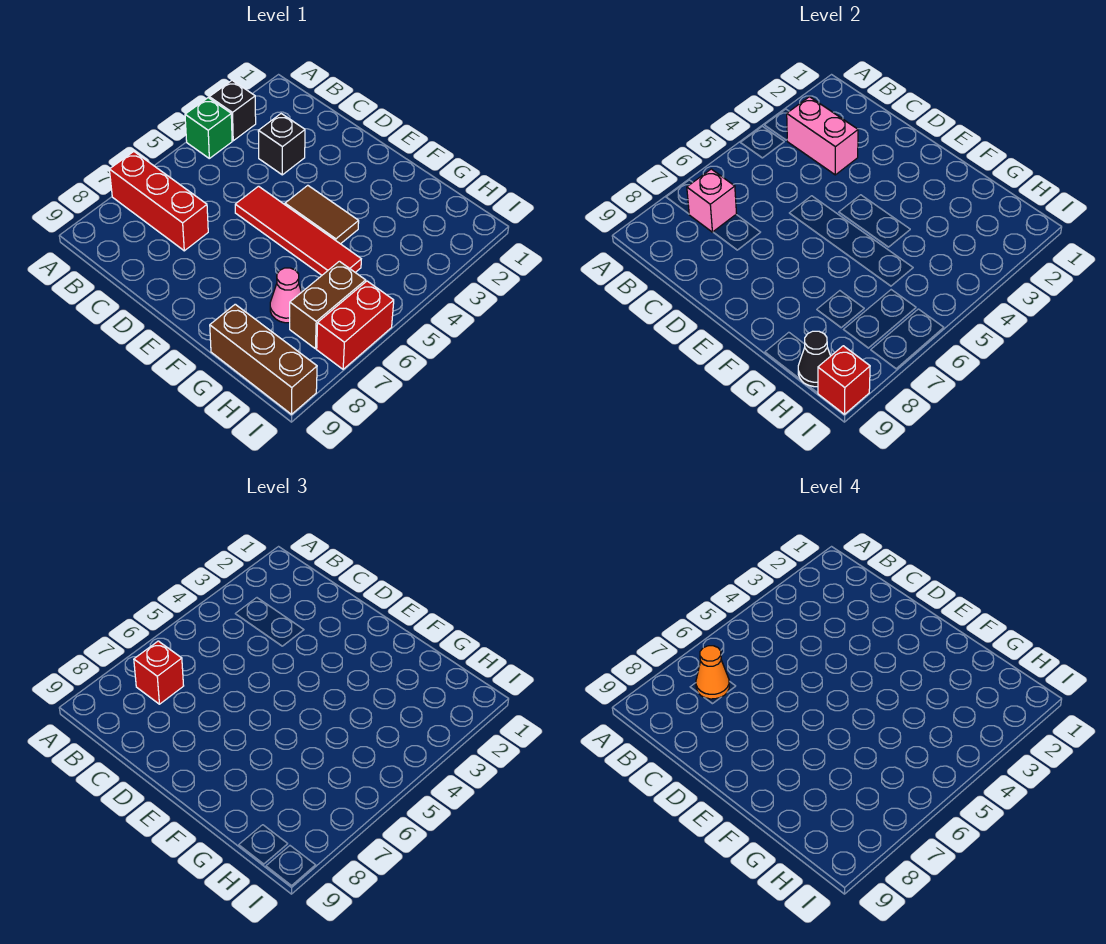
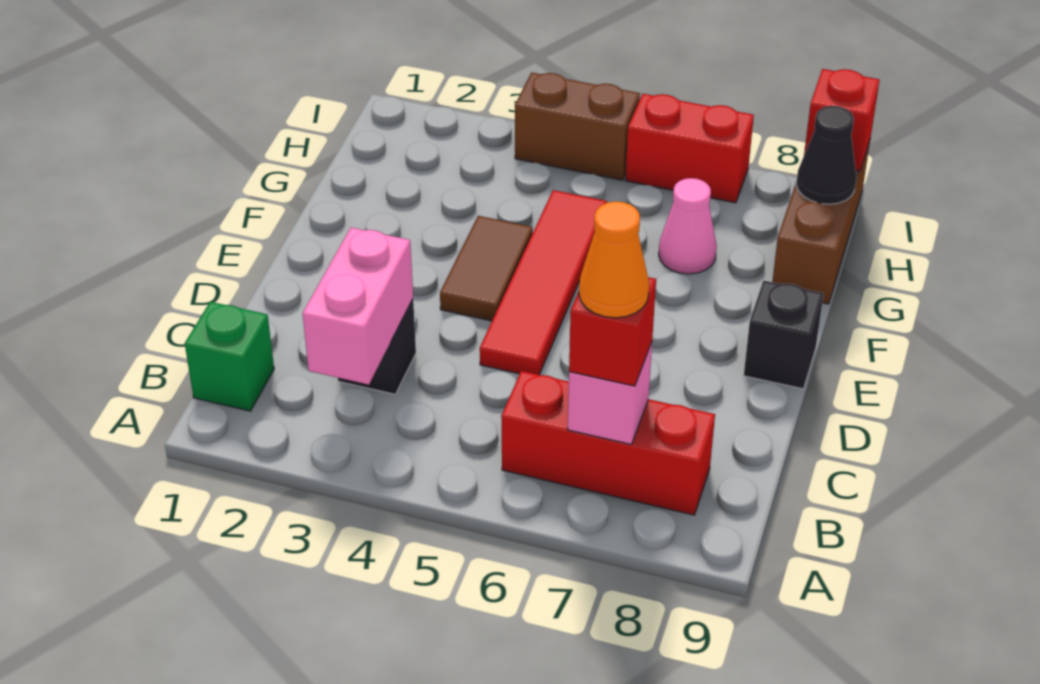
black brick A3 level 1 -> black brick E9 level 1
green brick A4 level 1 -> green brick B1 level 1
red brick A7:C7 level 1 -> red brick B6:B8 level 1
brown brick H6:H7 level 1 -> brown brick I4:I5 level 1

